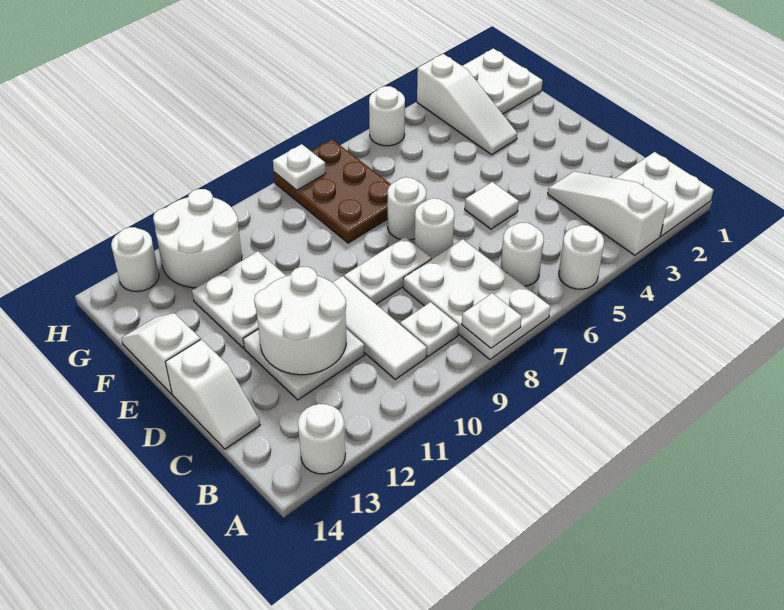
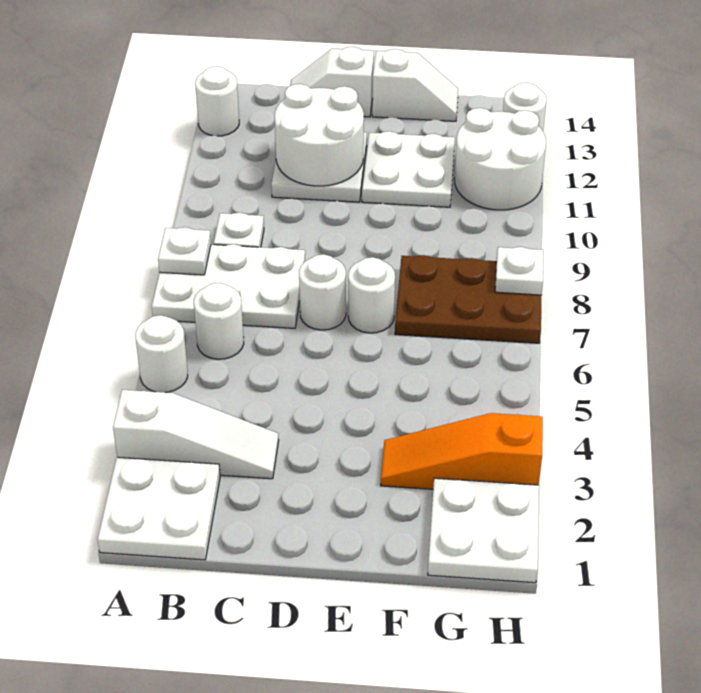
white tile B10:D10 level 1 -> none
white tile D5 level 1 -> none
white plate D8:D9 level 1 -> none
white slope F3:H3 level 1 top H -> orange slope F3:H3 level 1 top H
white round brick H5 level 1 -> none

